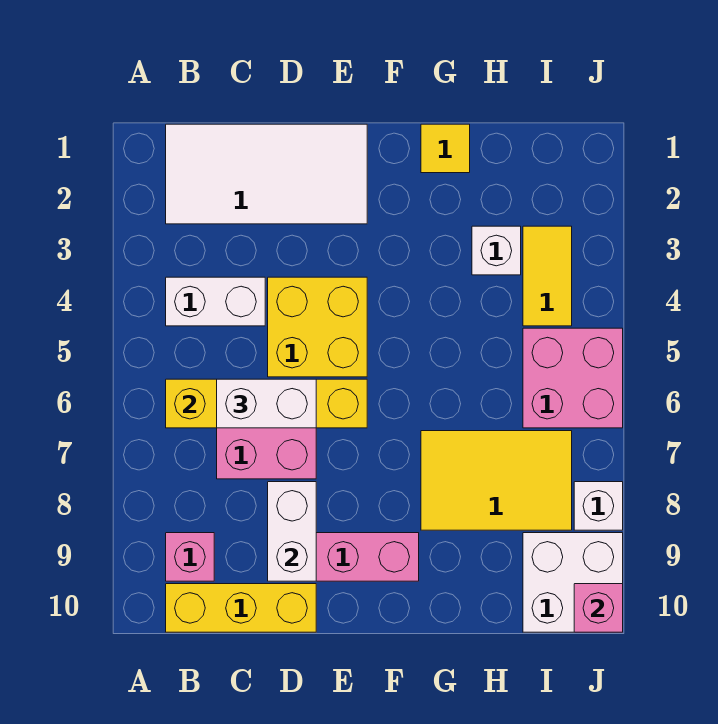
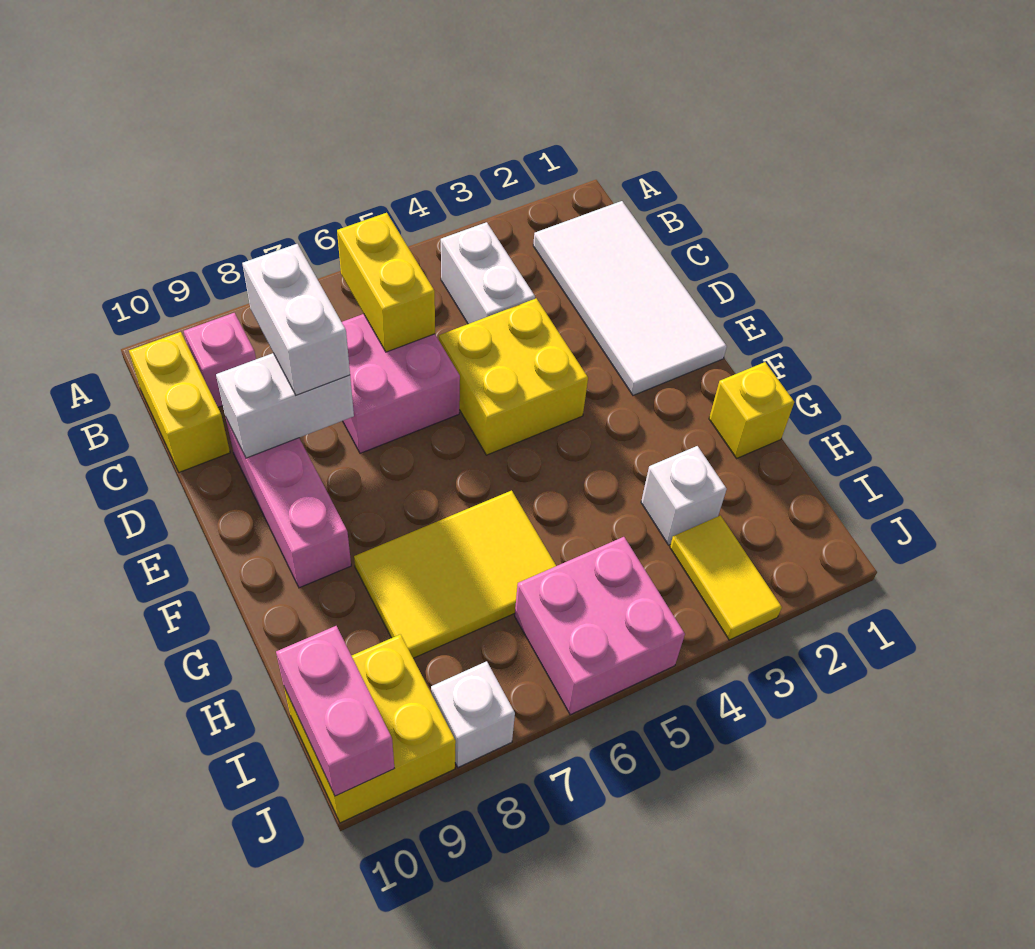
yellow brick B6:E6 level 2 -> yellow brick B6:C6 level 2
yellow brick B10:D10 level 1 -> yellow brick B10:C10 level 1
white brick C6:D6 level 3 -> white brick C8:D8 level 3
yellow tile G1 level 1 -> yellow brick G1 level 1
yellow tile G7:I8 level 1 -> yellow tile G6:H8 level 1
yellow tile I3:I4 level 1 -> yellow tile I3:J3 level 1
white brick I9:J10 level 1 -> yellow brick I9:J10 level 1
pink brick J10 level 2 -> pink brick I10:J10 level 2

